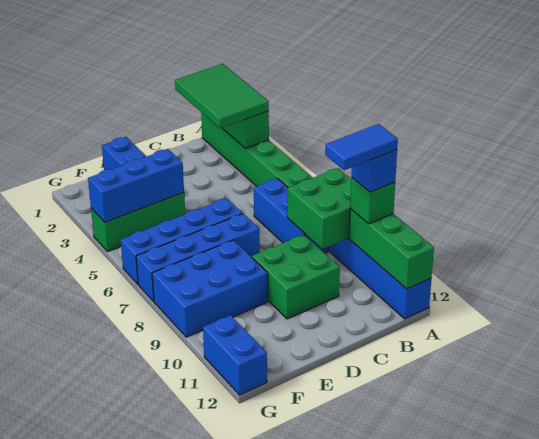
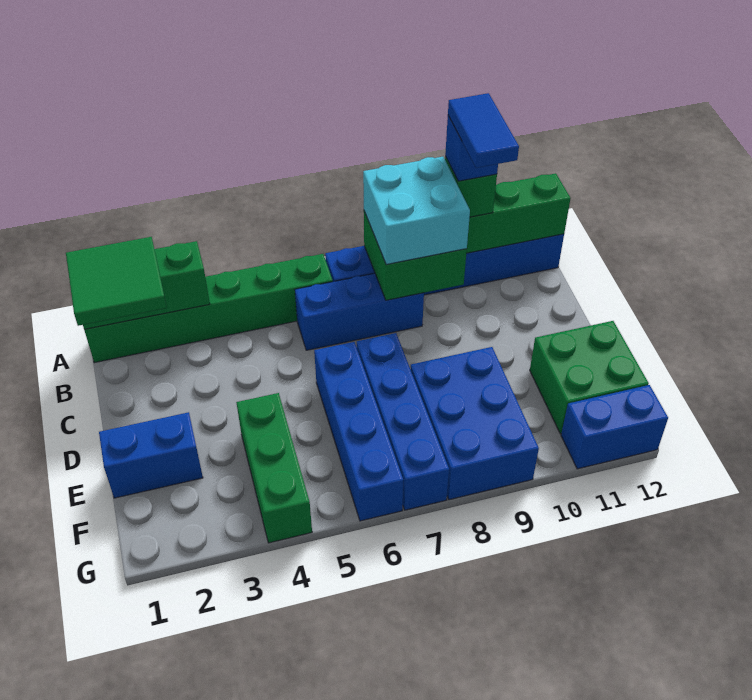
green tile A1:B3 level 3 -> green tile A1:B2 level 3
none -> cyan brick A8:B9 level 3
green brick C9:D10 level 1 -> green brick E11:F12 level 1
blue brick E4:G4 level 2 -> none

